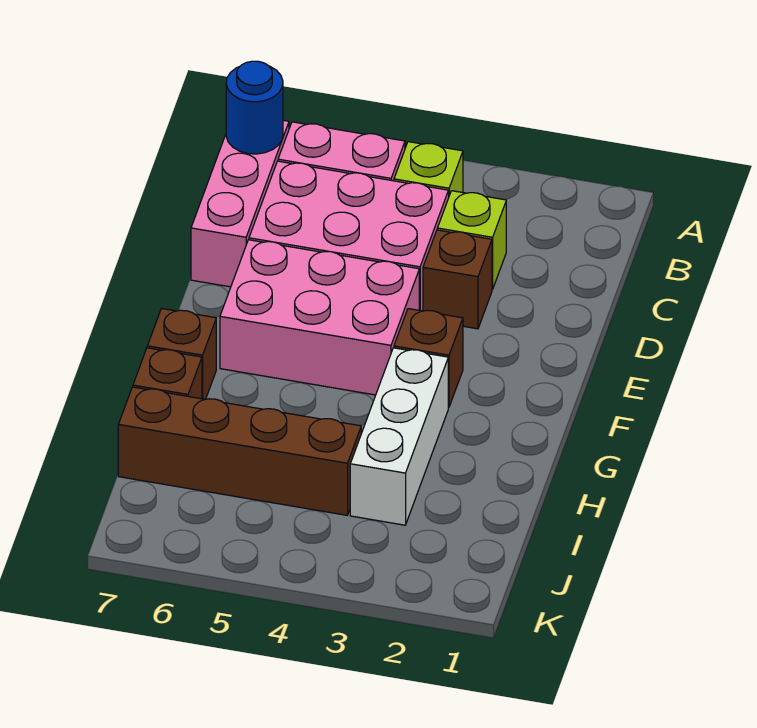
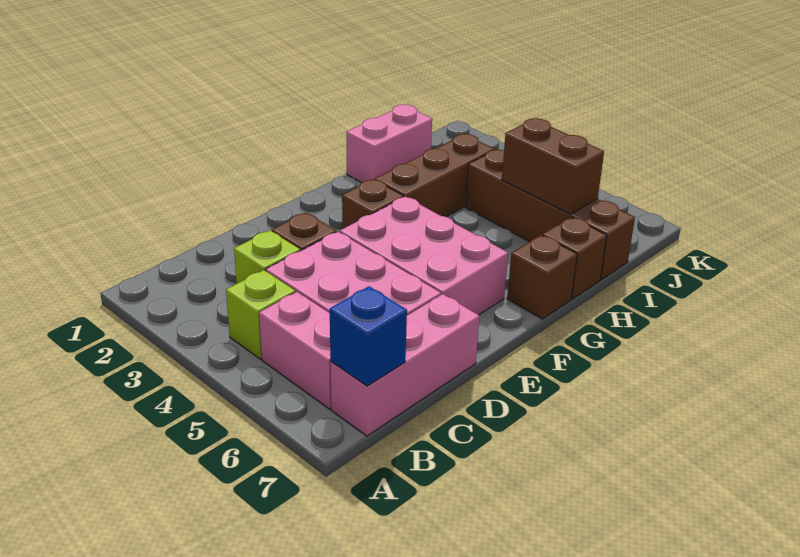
blue round brick B7 level 2 -> blue brick B7 level 2
white brick G3:I3 level 1 -> brown brick G3:I3 level 1
none -> pink brick H1:I1 level 1
none -> brown brick I5:I6 level 2

